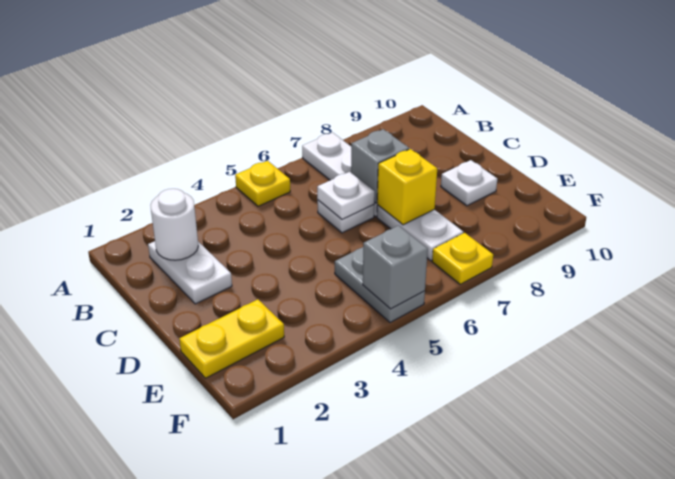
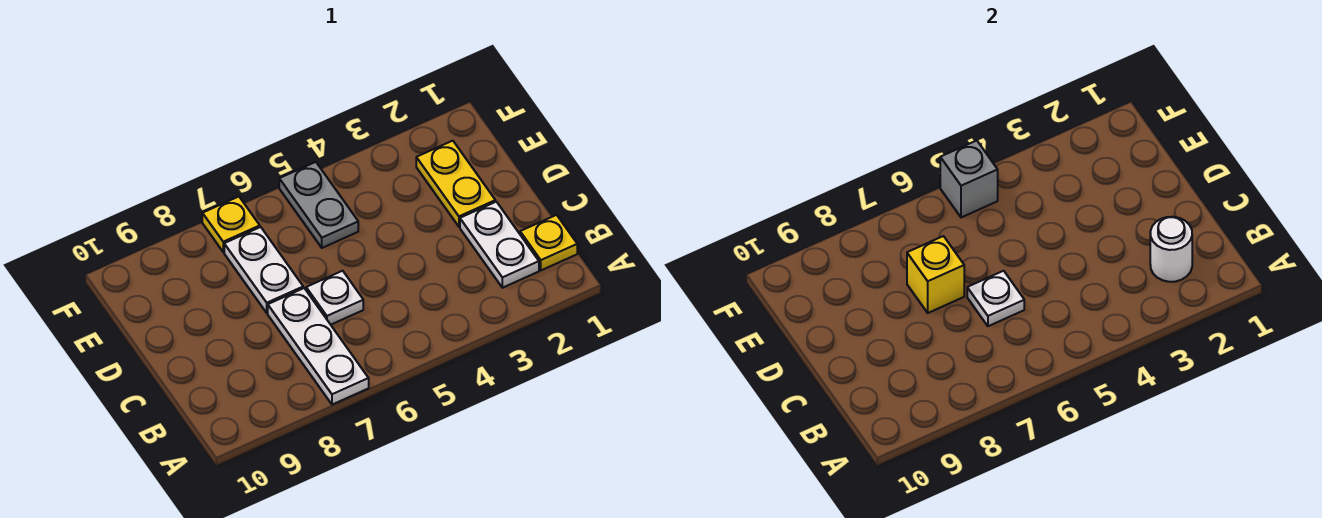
yellow plate A5 level 1 -> yellow plate B1 level 1
grey brick C7 level 2 -> none
white plate D9 level 1 -> none
yellow plate E1:E2 level 1 -> yellow plate D2:E2 level 1

